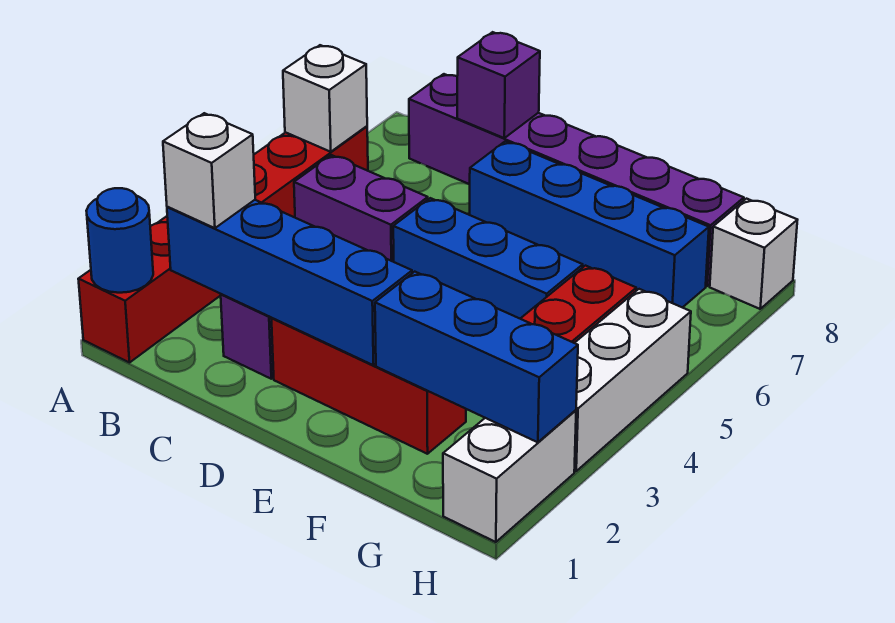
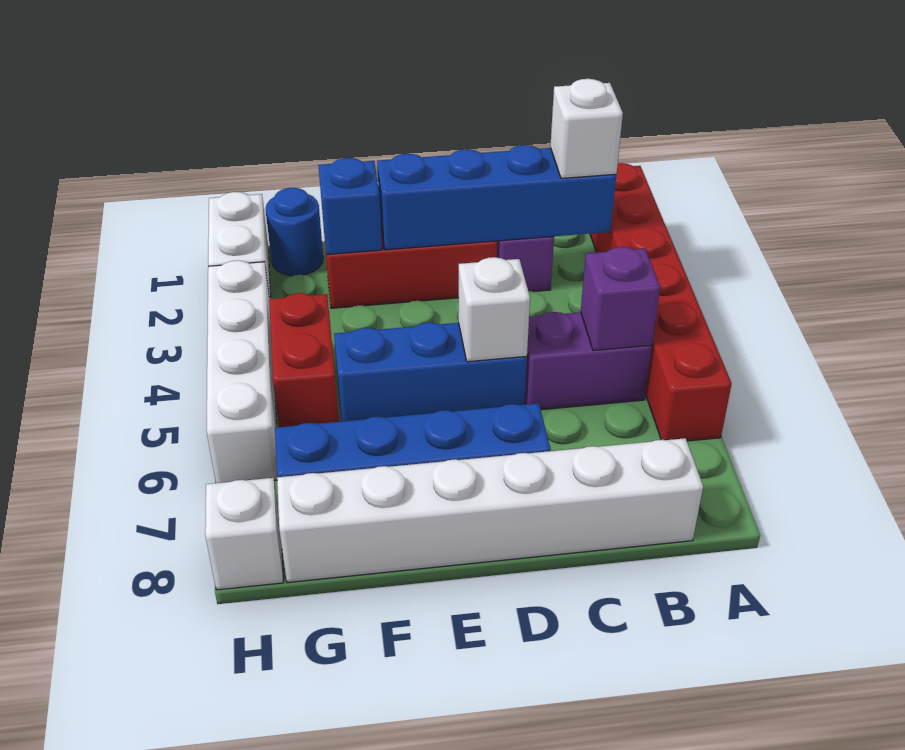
blue round brick A1 level 2 -> blue round brick G1 level 1
white brick A6 level 2 -> white brick D5 level 2
purple brick B8:G8 level 1 -> white brick B8:G8 level 1
purple brick C8 level 2 -> purple brick B5 level 2
blue brick F2:H2 level 2 -> blue brick F2 level 2
white brick H3:H5 level 1 -> white brick H3:H6 level 1

